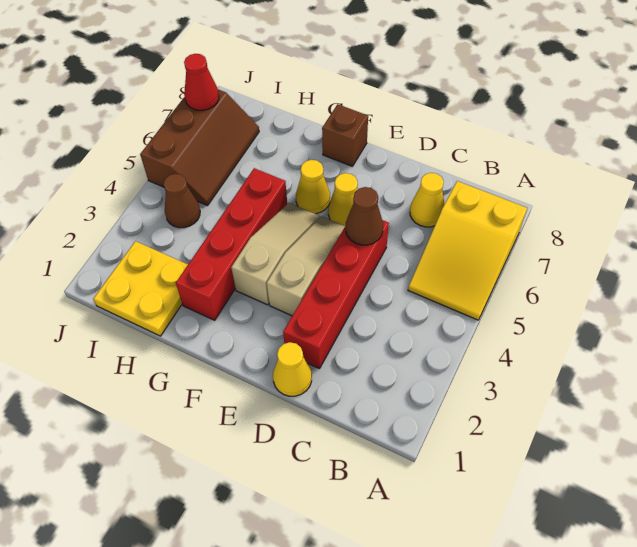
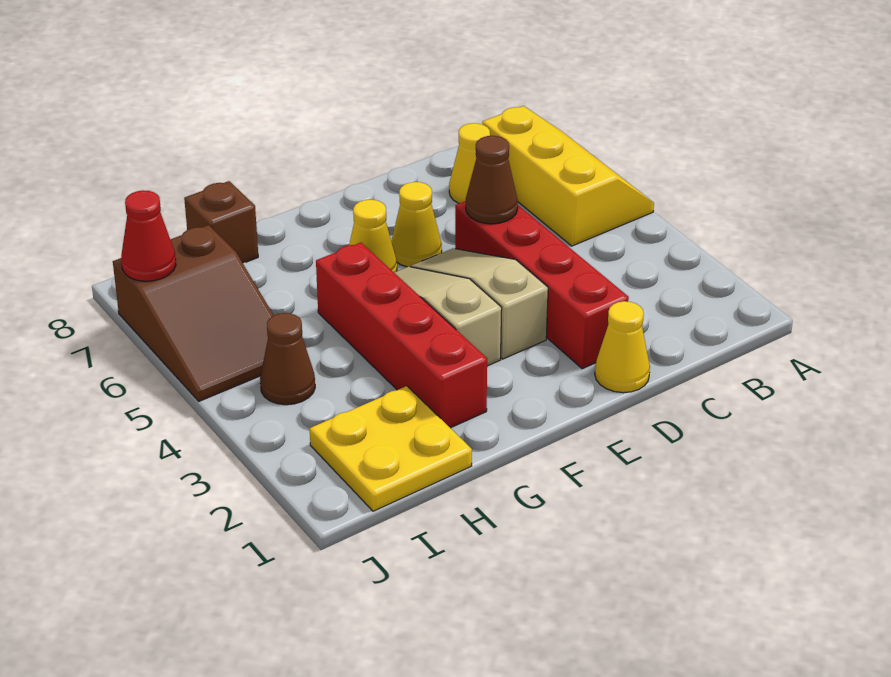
yellow slope A5:B7 level 1 top 7 -> yellow slope A5:B7 level 1 top B
brown brick F8 level 1 -> brown brick H8 level 1
brown slope I5:J7 level 1 top J -> brown slope I5:J7 level 1 top 7

